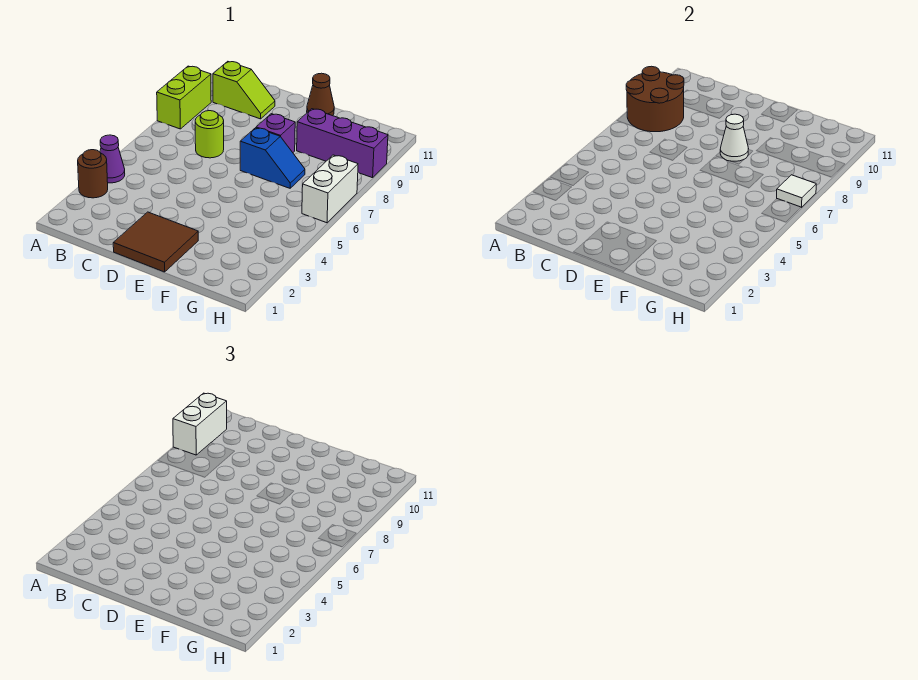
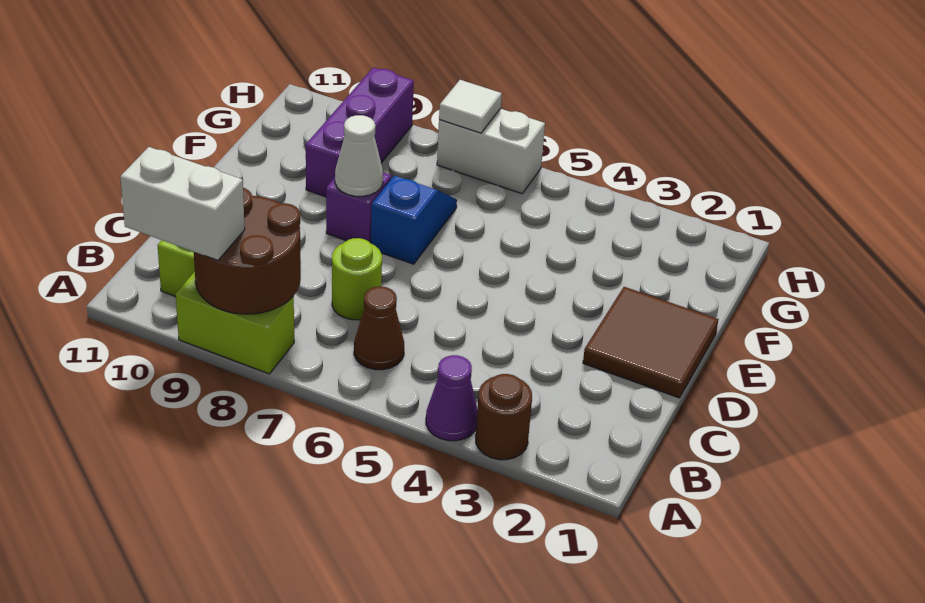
brown cone E11 level 1 -> brown cone B6 level 1

